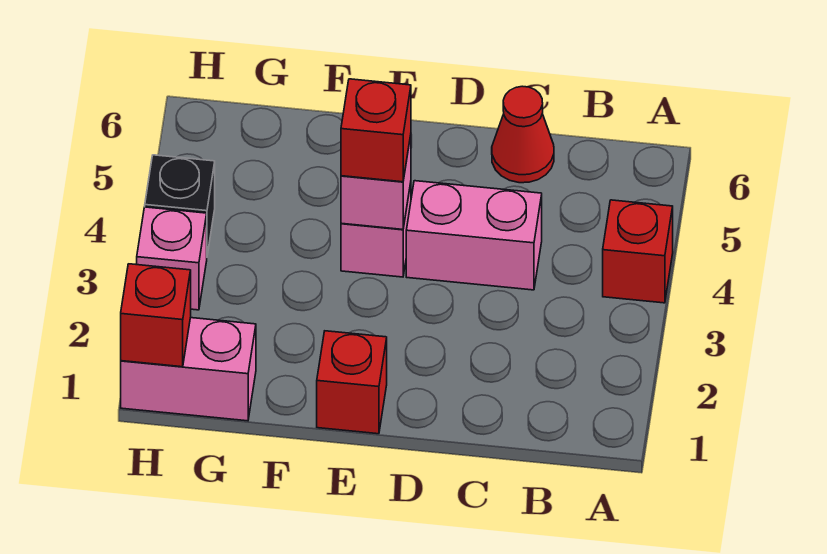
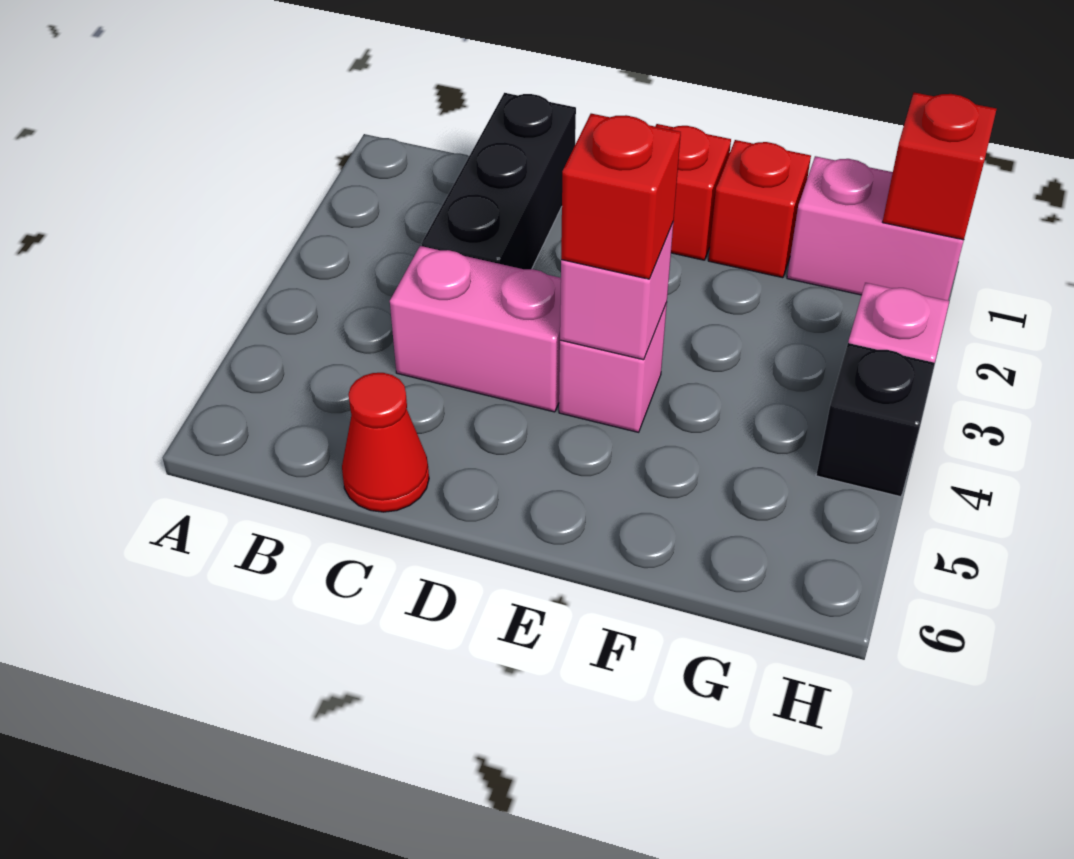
red brick A4 level 1 -> red brick F1 level 1
none -> black brick C1:C3 level 1

